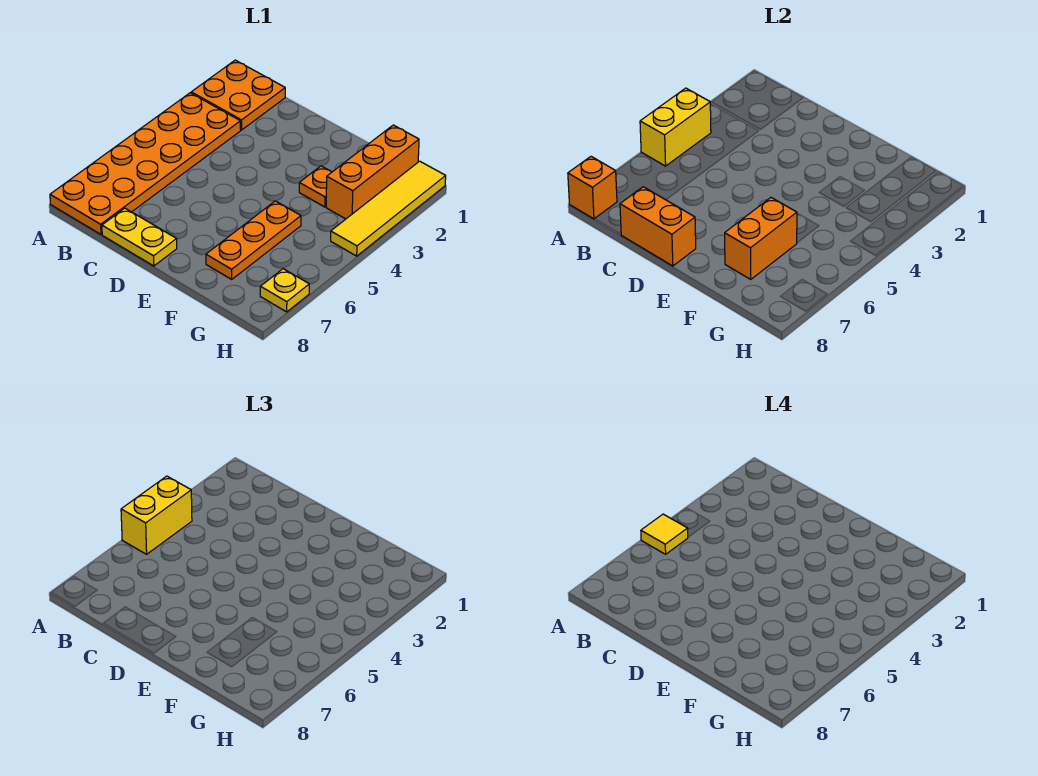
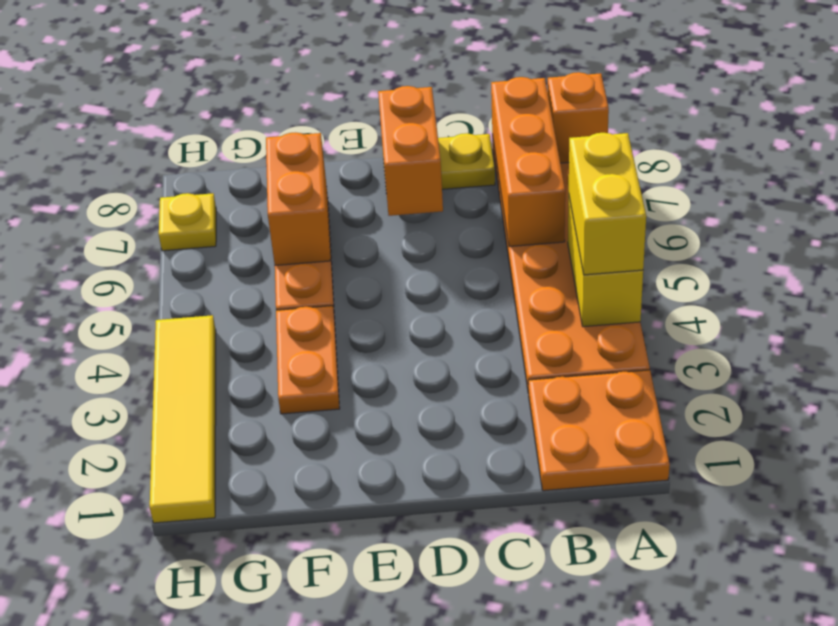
yellow tile A5 level 4 -> none
orange brick C8:D8 level 2 -> orange brick D7:D8 level 2
orange plate F3 level 1 -> orange plate F3:F4 level 1
orange brick G1:G3 level 1 -> orange brick B6:B8 level 2

